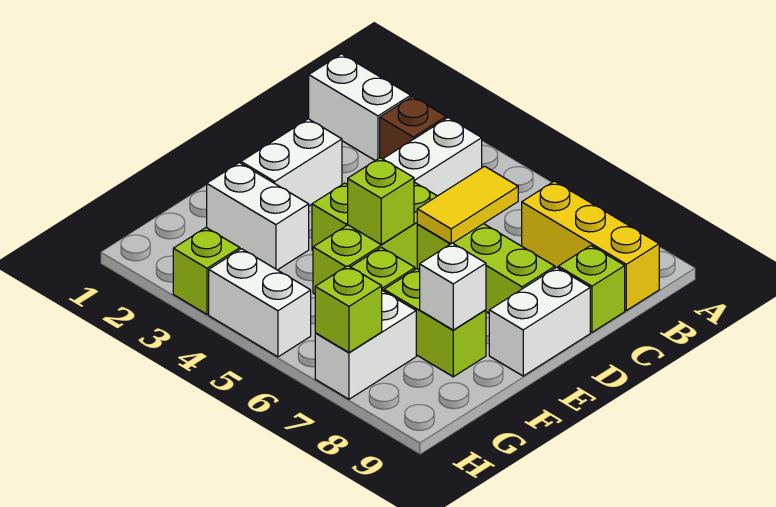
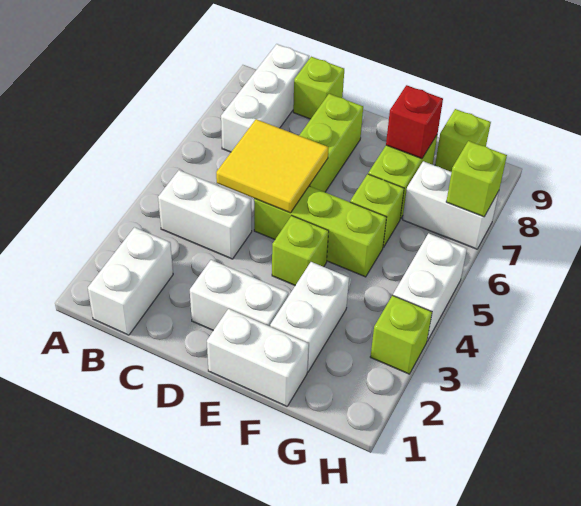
brown brick B3 level 1 -> none
yellow brick B7:B9 level 1 -> white brick B7:B9 level 1
yellow tile C6:D6 level 2 -> yellow tile C5:D6 level 2
white brick D9:E9 level 1 -> white brick E1:F1 level 1
lime brick E5 level 2 -> lime brick G9 level 1
white brick F8 level 2 -> red brick F8 level 2

